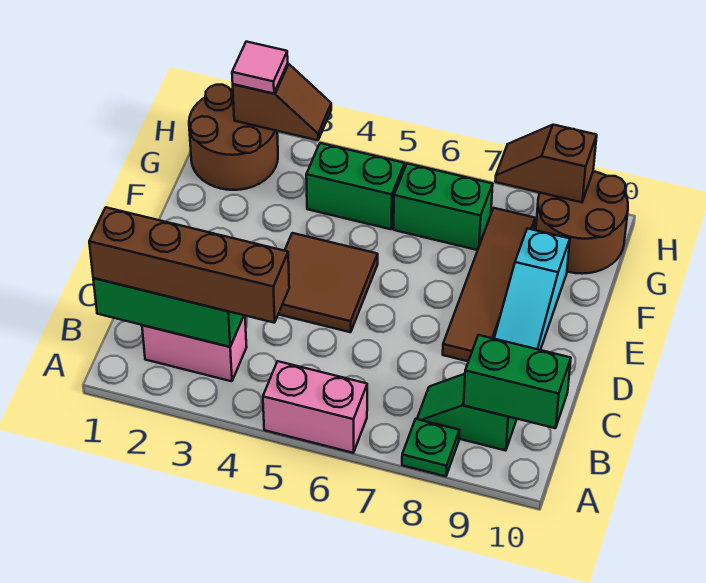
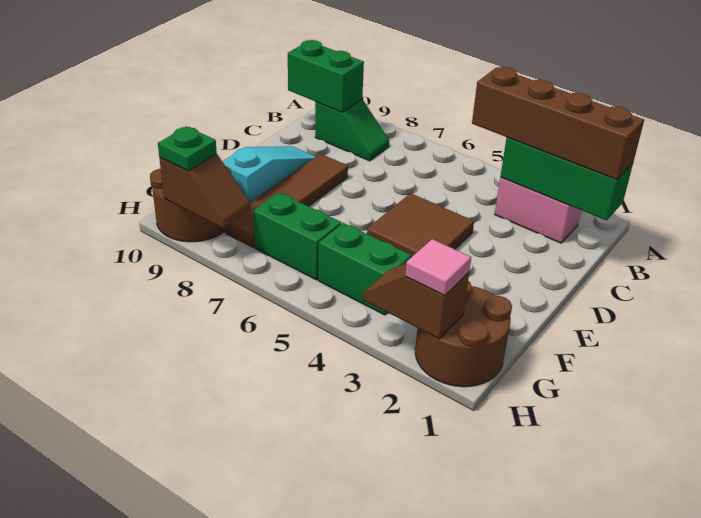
pink brick A5:A6 level 1 -> none
green plate A8 level 1 -> green plate H9 level 3

